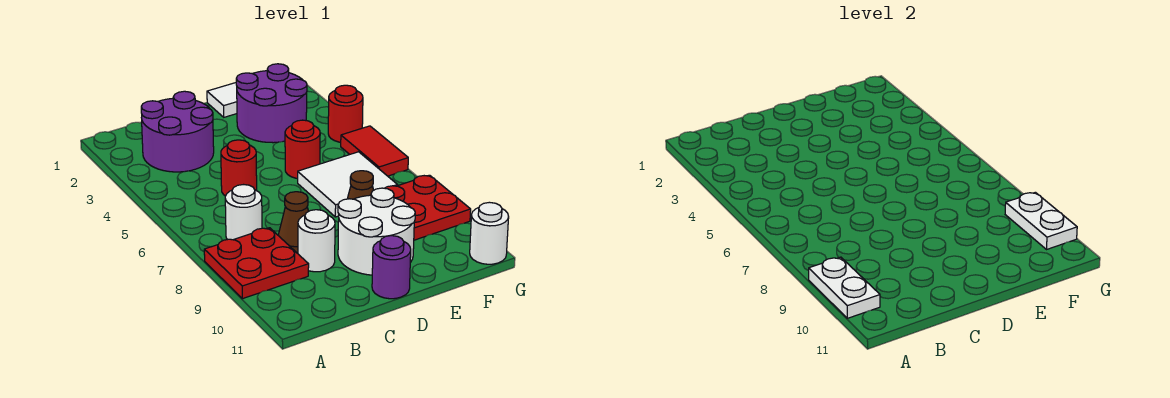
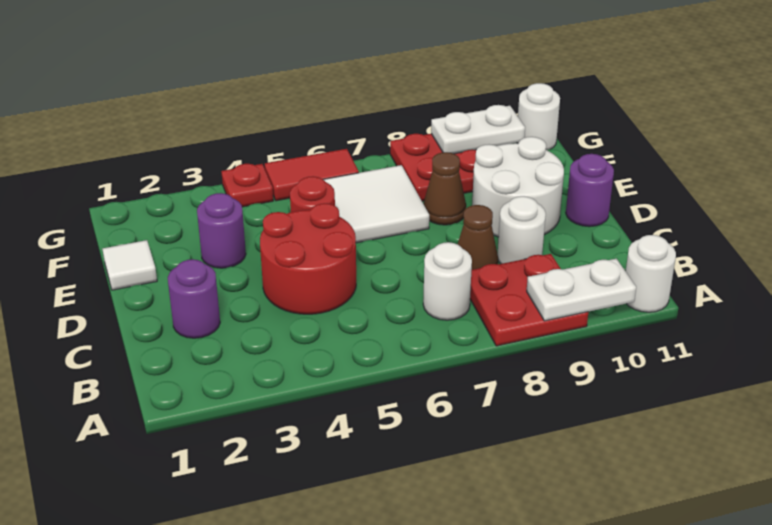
none -> white round brick A11 level 1
purple round brick B2:C3 level 1 -> purple round brick C2 level 1
red round brick C5 level 1 -> red round brick C4:D5 level 1
purple round brick E2:F3 level 1 -> purple round brick E3 level 1
red round brick G4 level 1 -> red plate G4 level 1

